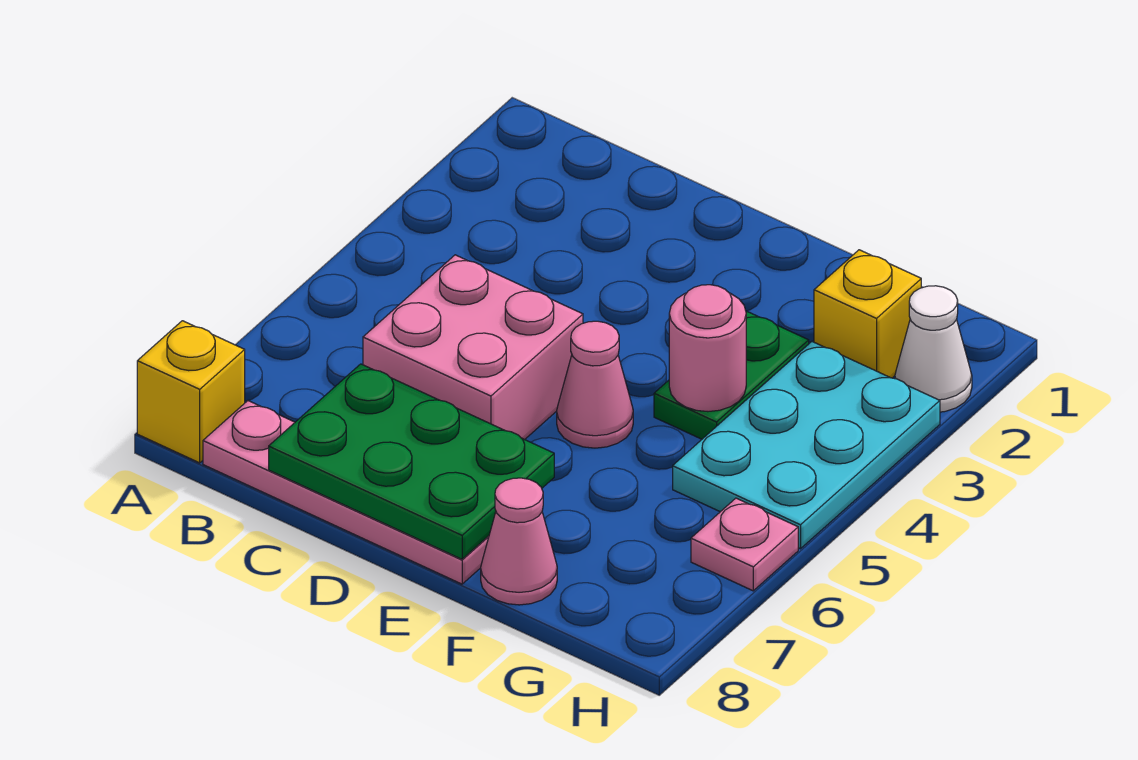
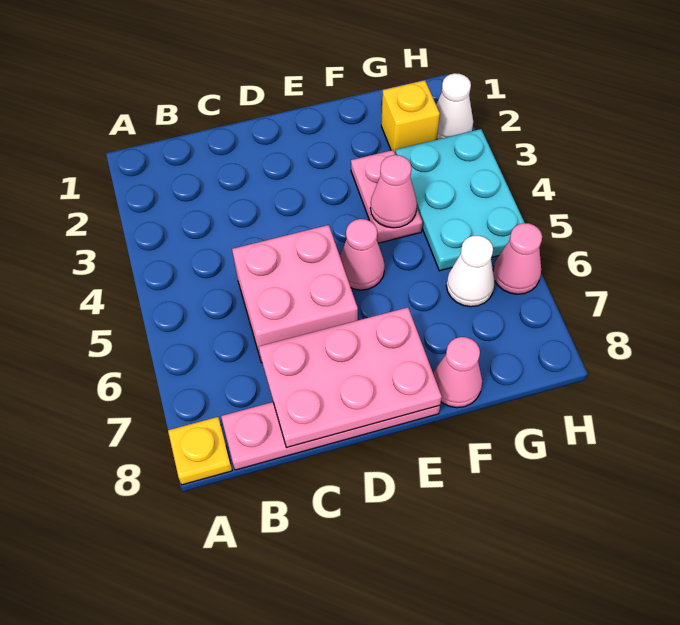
yellow brick A8 level 1 -> yellow plate A8 level 1
green plate C7:E8 level 2 -> pink plate C7:E8 level 2
green plate F3:F4 level 1 -> pink plate F3:F4 level 1
pink round brick F4 level 2 -> pink cone F4 level 2
none -> white cone G6 level 1
pink plate H6 level 1 -> pink cone H6 level 1

